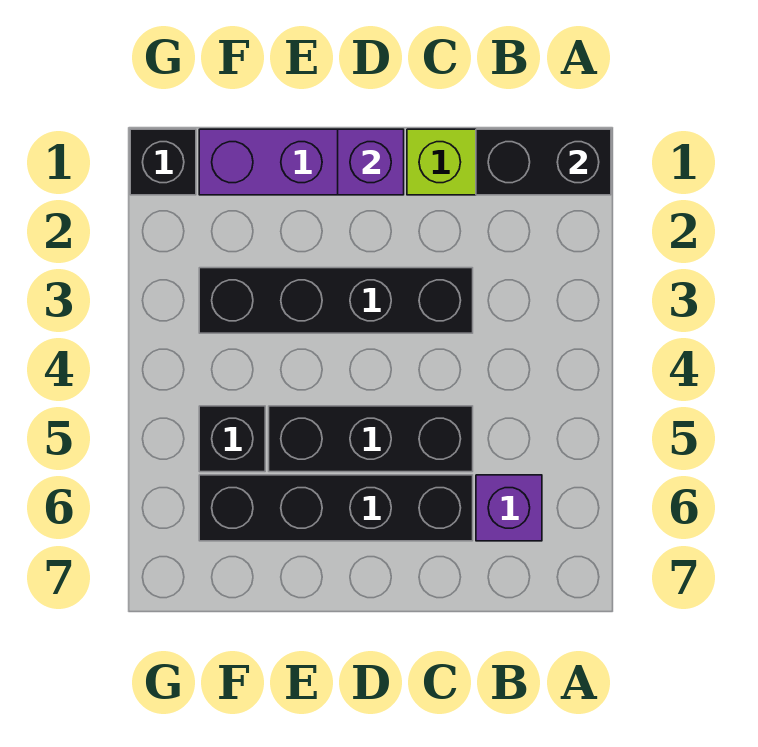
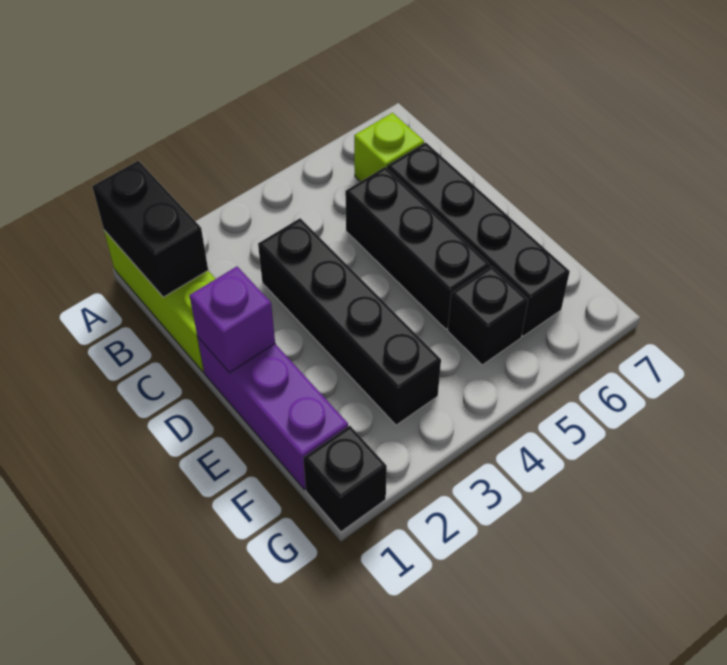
purple brick B6 level 1 -> lime brick B6 level 1

